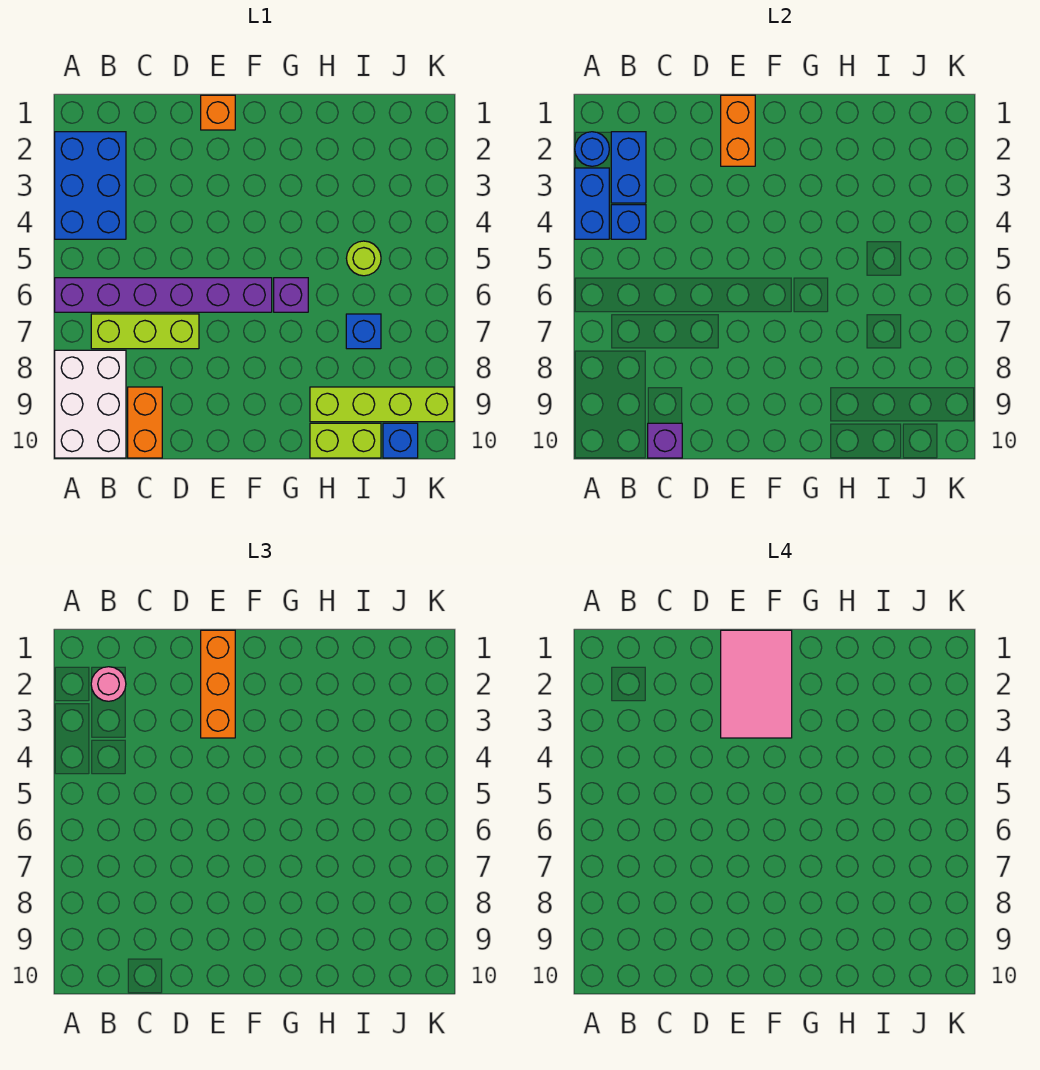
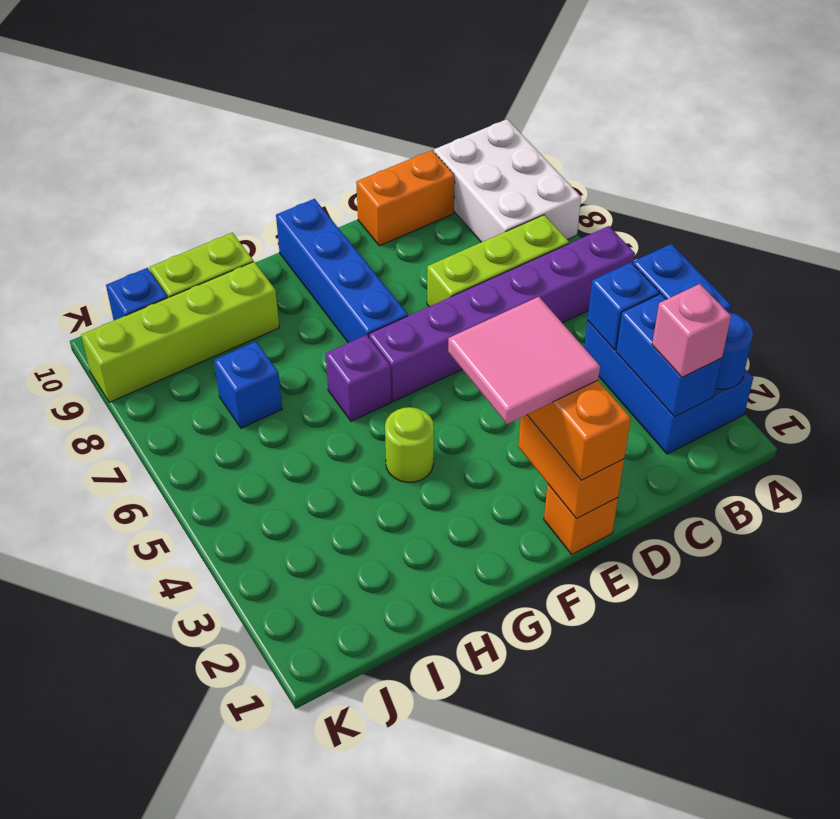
pink round brick B2 level 3 -> pink brick B2 level 3
orange brick C9:C10 level 1 -> orange brick C10:D10 level 1
purple brick C10 level 2 -> none
pink tile E1:F3 level 4 -> pink tile E2:F3 level 4
none -> blue brick F7:F10 level 1
lime round brick I5 level 1 -> lime round brick G4 level 1

